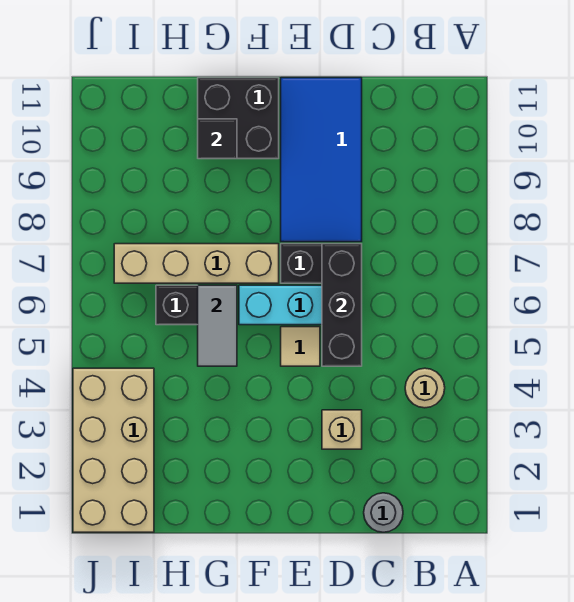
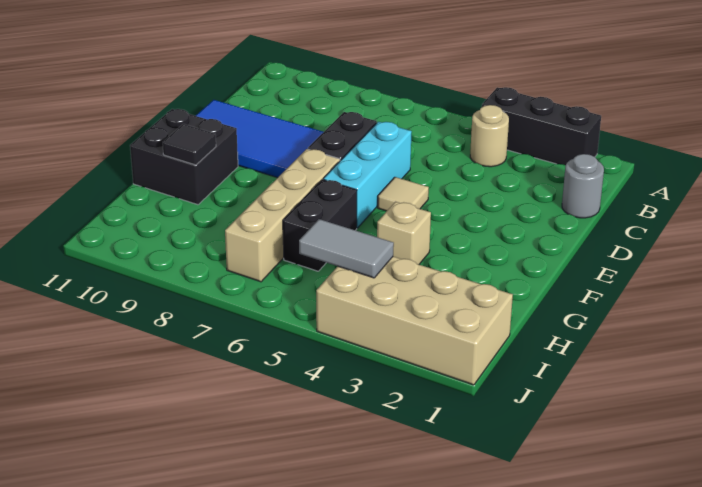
tan brick D3 level 1 -> tan brick G4 level 1
black brick D5:D7 level 2 -> black brick A2:A4 level 1
grey tile G5:G6 level 2 -> grey tile I4:I5 level 2

